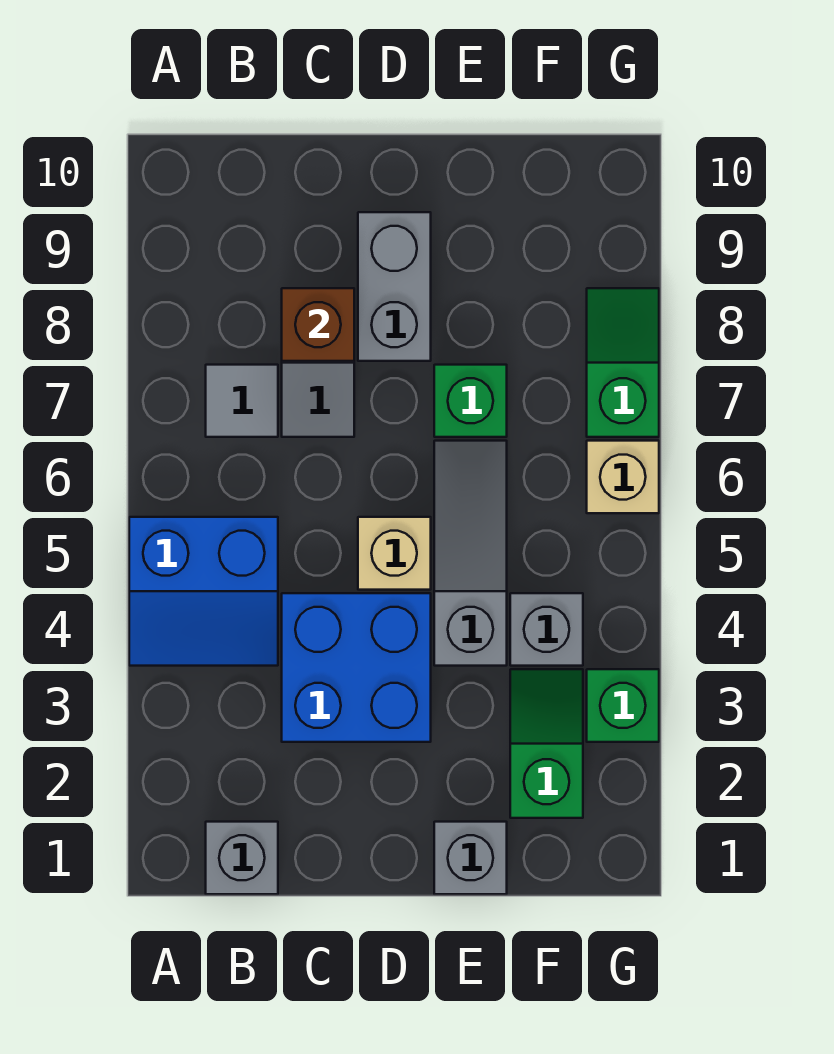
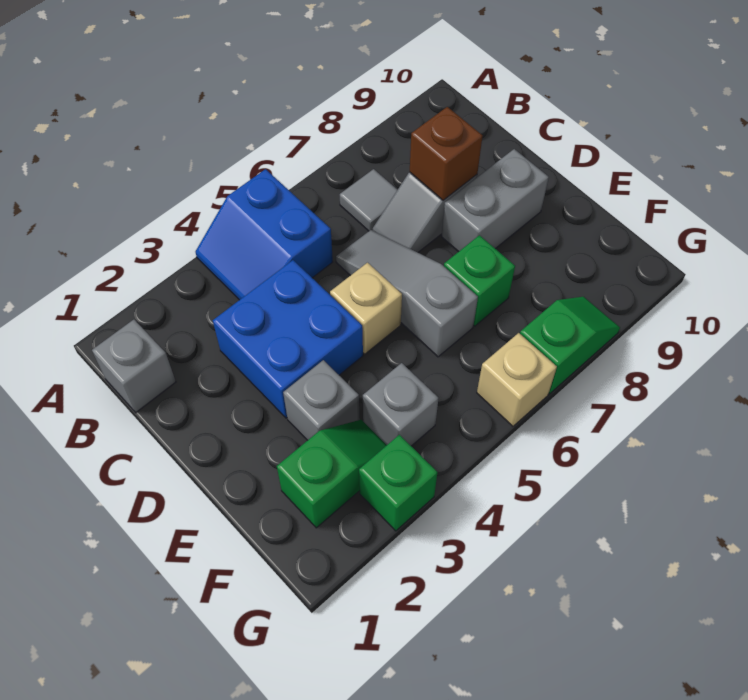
grey brick E1 level 1 -> grey brick E3 level 1
grey slope E4:E6 level 1 top 4 -> grey slope C6:E6 level 1 top E

